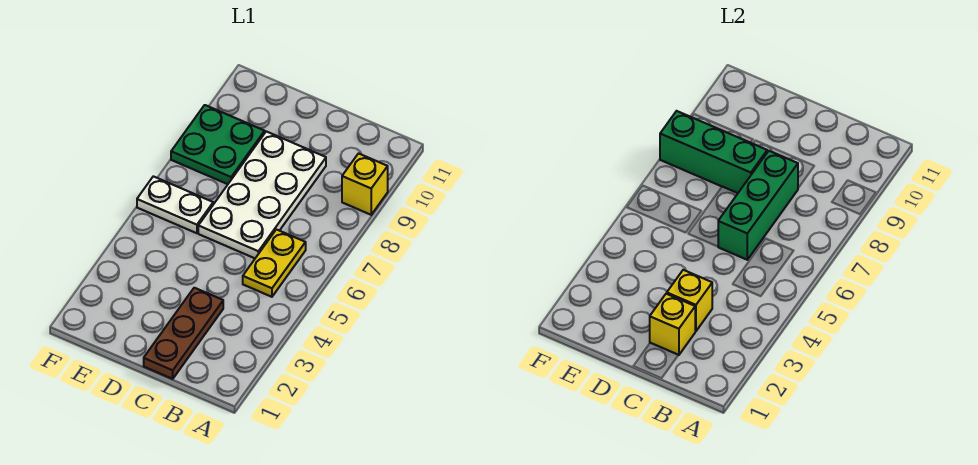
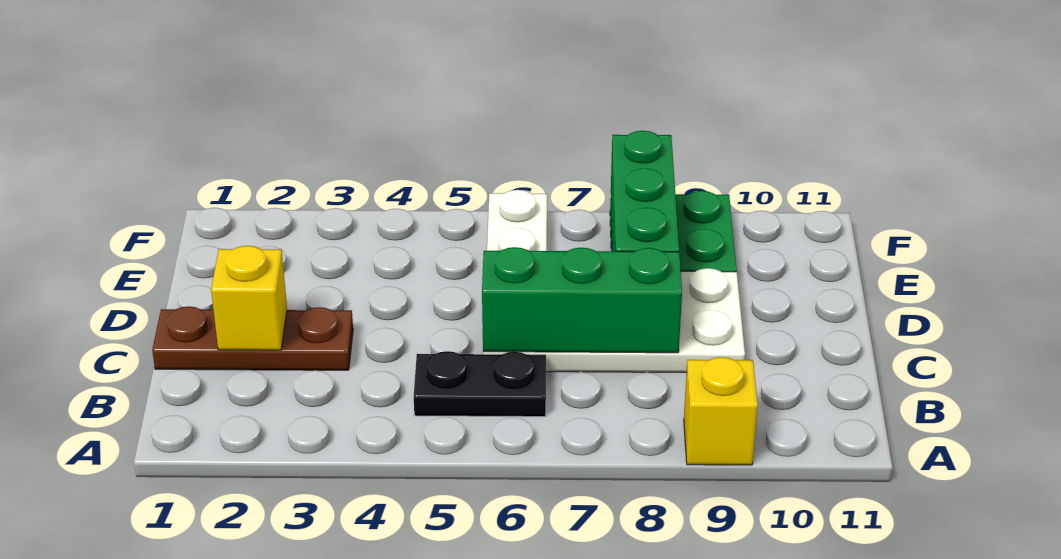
yellow plate B5:B6 level 1 -> black plate B5:B6 level 1
yellow brick C3 level 2 -> none

